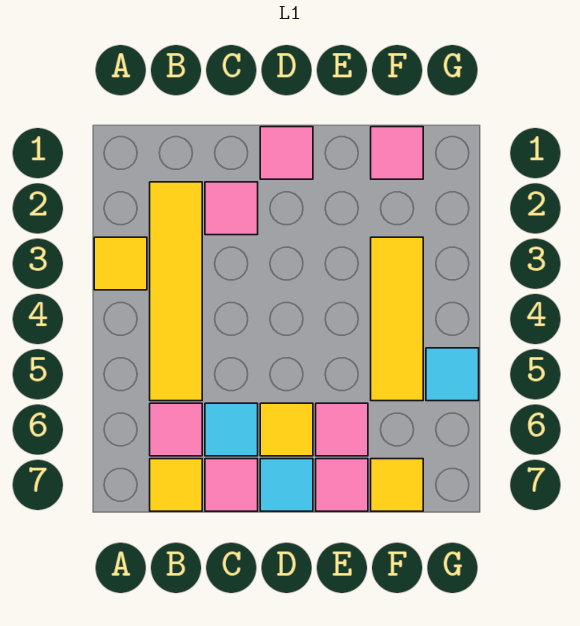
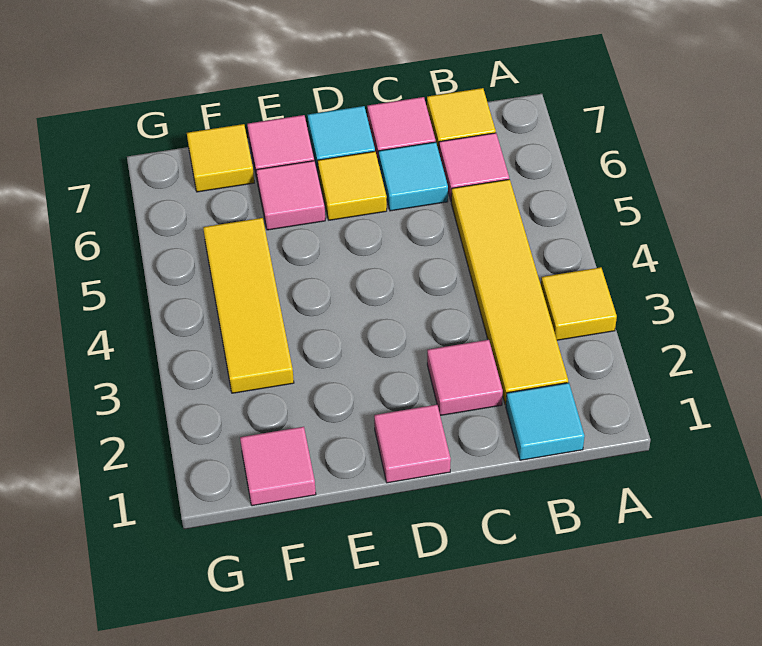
cyan tile G5 level 1 -> cyan tile B1 level 1

